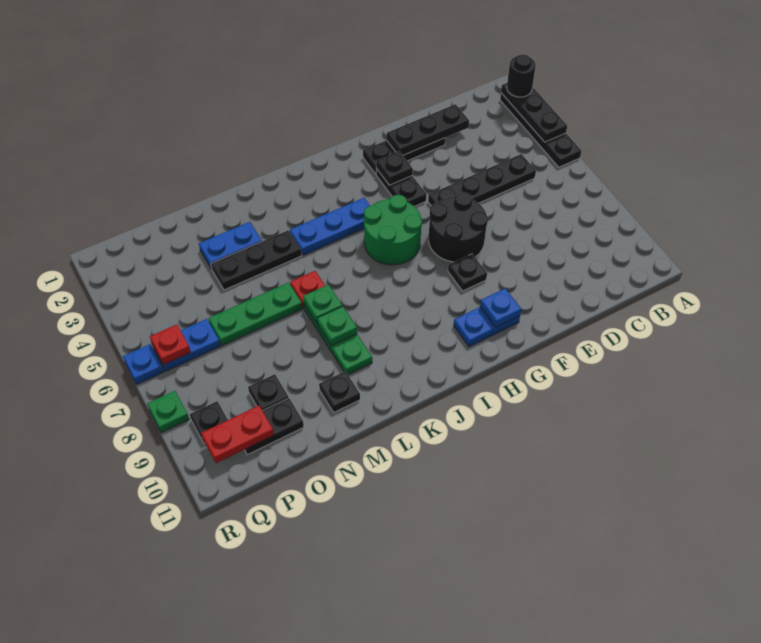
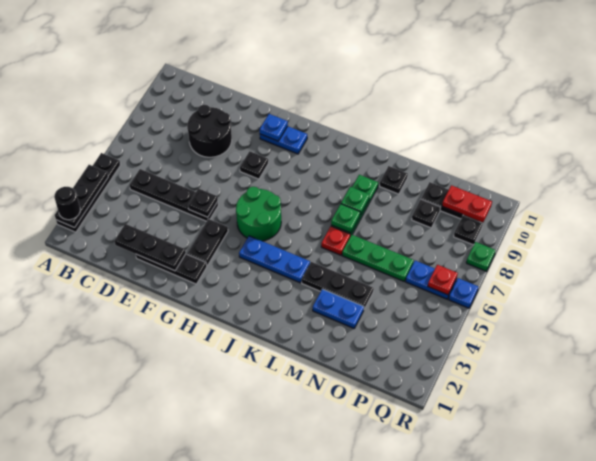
black round brick F6:G7 level 1 -> black round brick D8:E9 level 1
black plate G3 level 2 -> black plate F5 level 2

